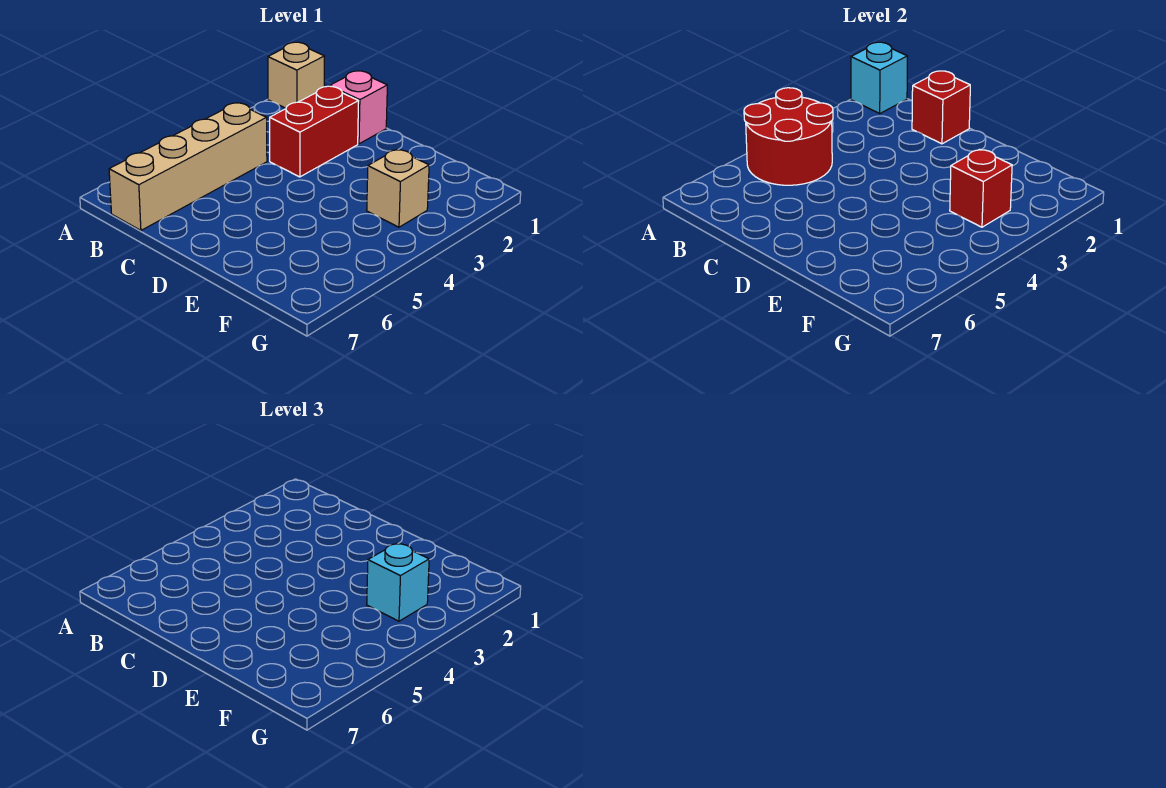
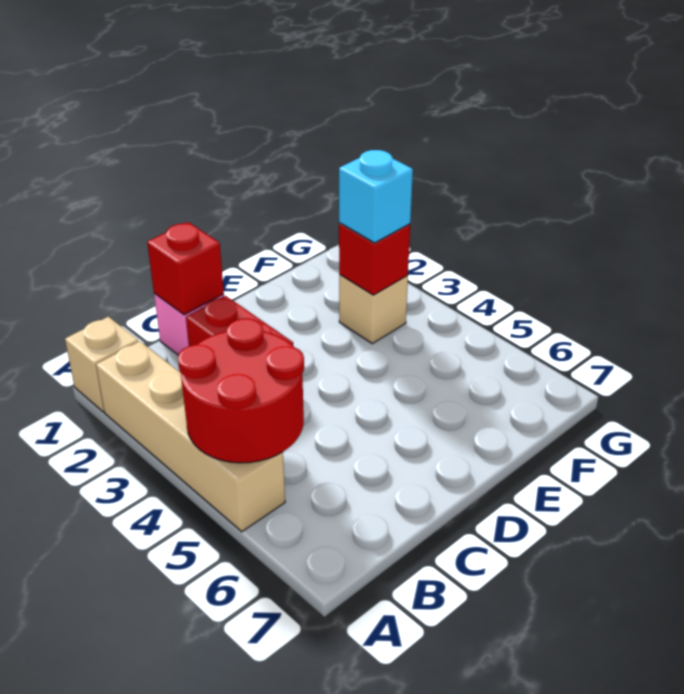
cyan brick A1 level 2 -> none
tan brick B4:B7 level 1 -> tan brick A2:A5 level 1

